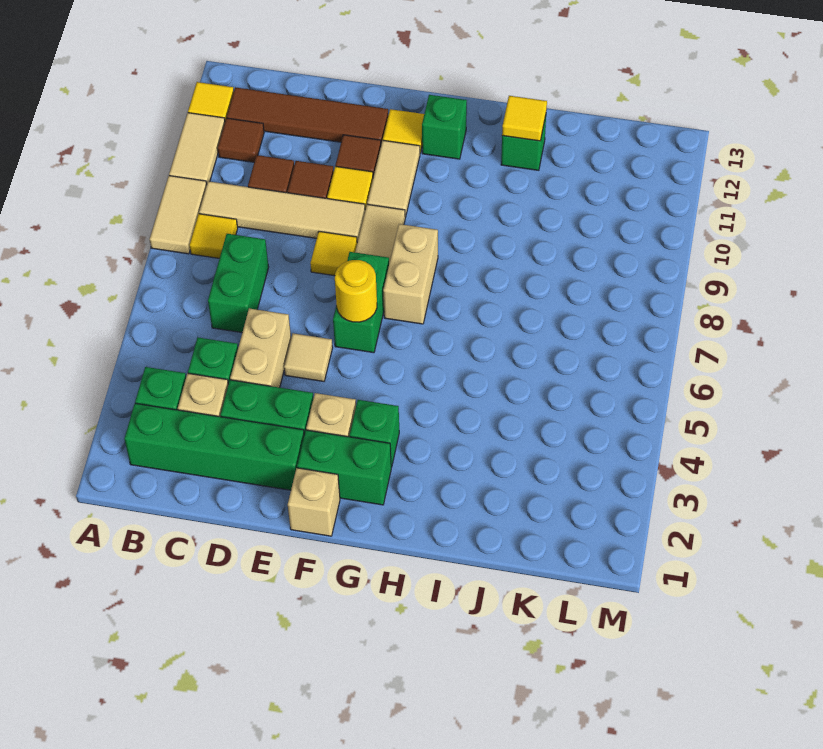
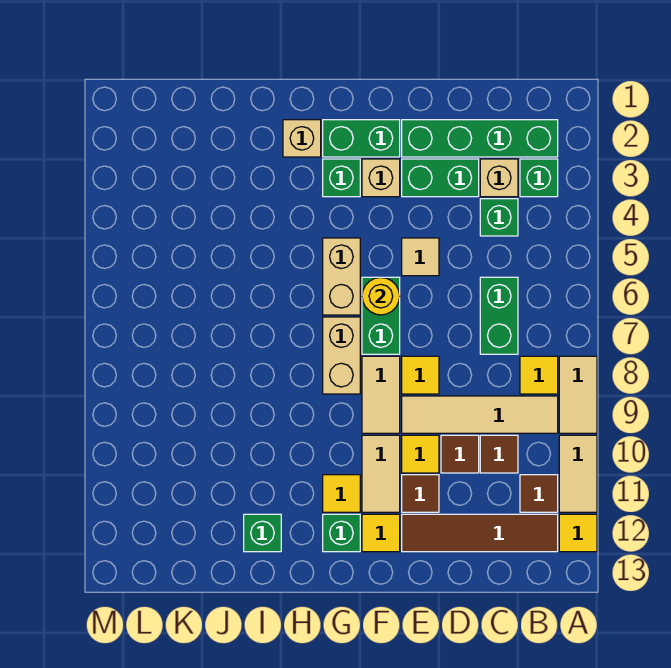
tan brick D4:D5 level 1 -> tan brick G5:G6 level 1
tan brick F1 level 1 -> tan brick H2 level 1
yellow tile I12 level 2 -> yellow tile G11 level 1

